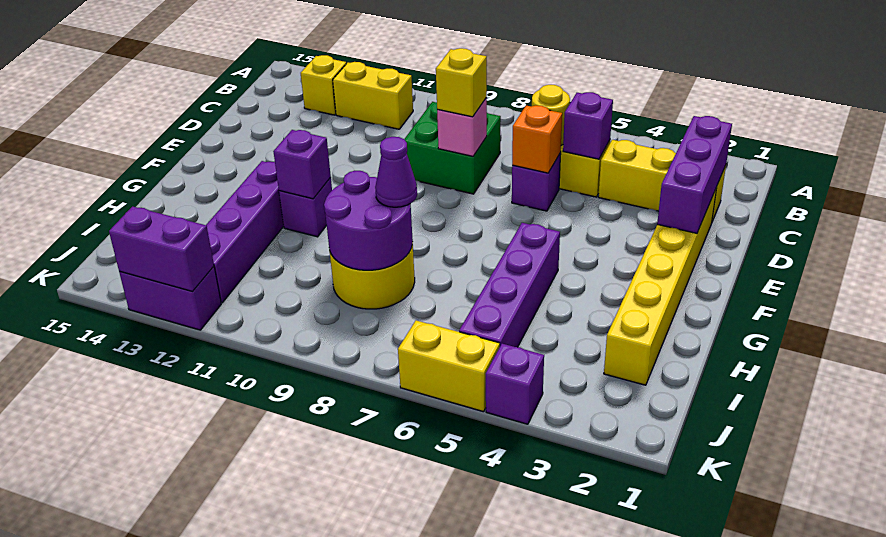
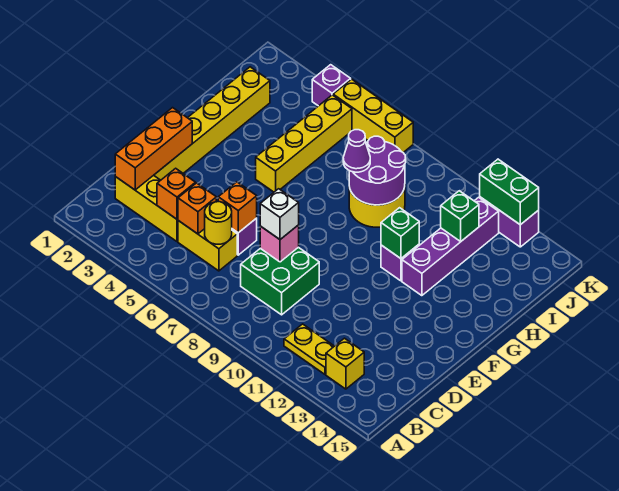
yellow brick B11:B12 level 1 -> yellow plate B11:B12 level 1
purple brick C2:E2 level 2 -> orange brick C2:E2 level 2
none -> orange brick C4 level 2
purple brick C5 level 2 -> orange brick C5 level 2
yellow brick D8 level 3 -> white brick D8 level 3
purple brick G5:J5 level 1 -> yellow brick G5:J5 level 1
purple brick G11 level 2 -> green brick G11 level 2
none -> green brick I12 level 2
yellow brick K5:K6 level 1 -> yellow brick K5:K7 level 1
purple brick K12:K13 level 2 -> green brick K12:K13 level 2

